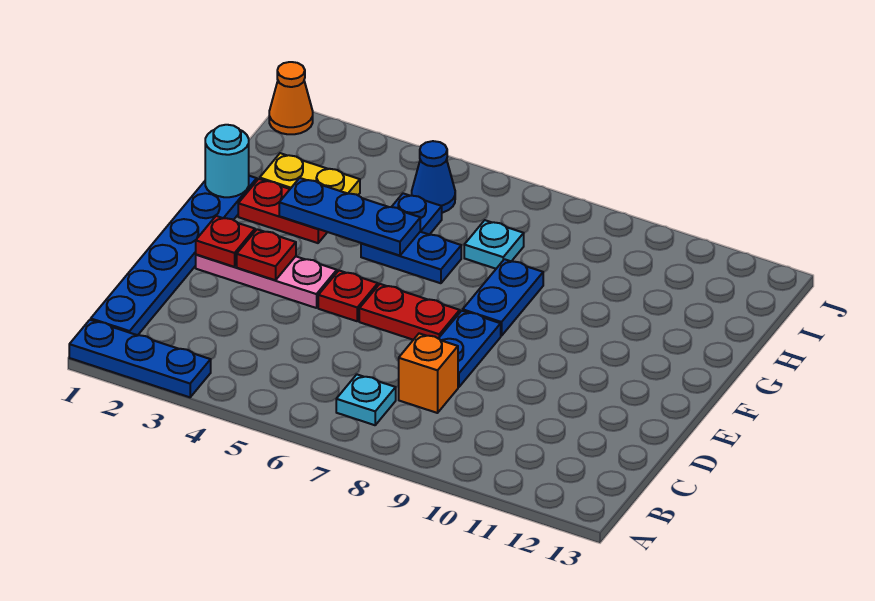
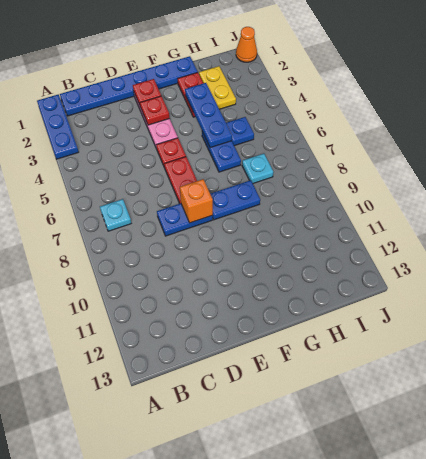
orange brick C8 level 1 -> orange brick E8 level 2
cyan round brick G1 level 2 -> none
blue cone I5 level 1 -> none

